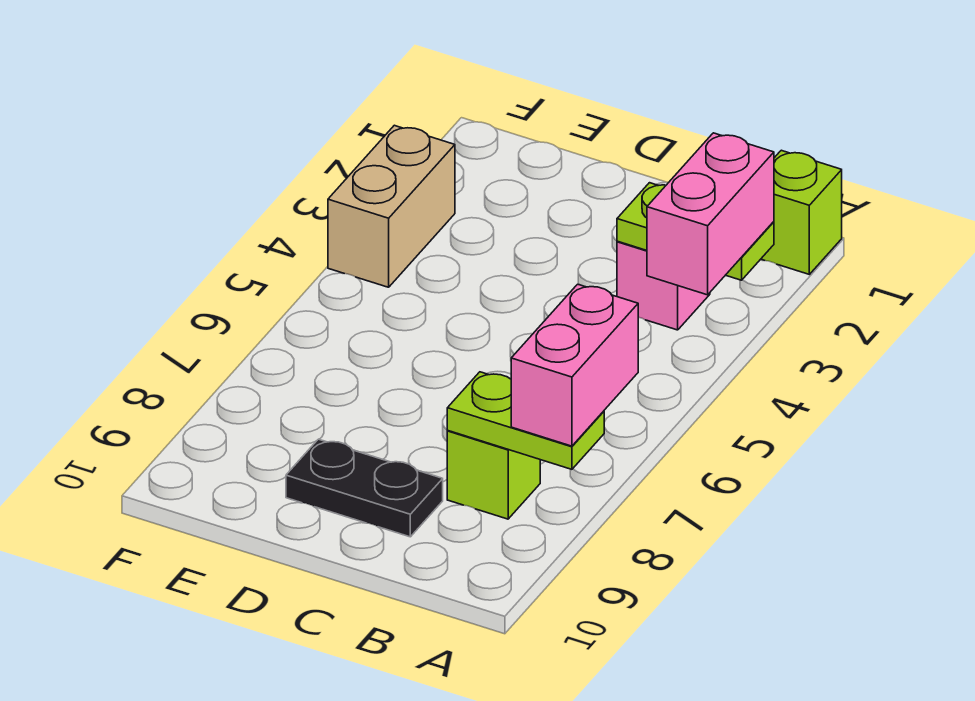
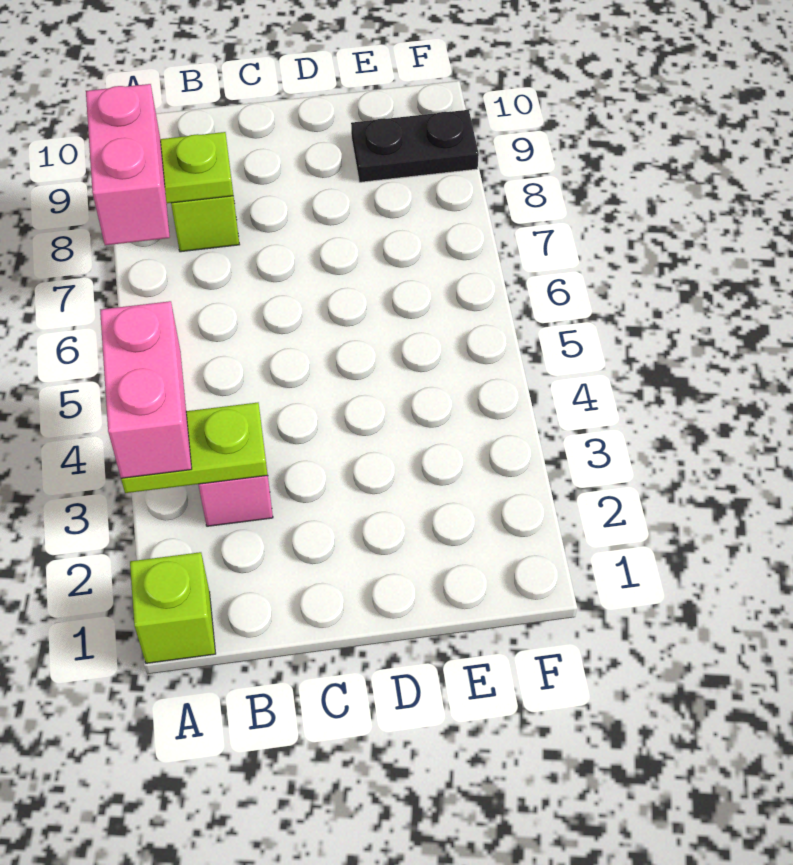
black plate C9:D9 level 1 -> black plate E9:F9 level 1
tan brick F3:F4 level 1 -> none

